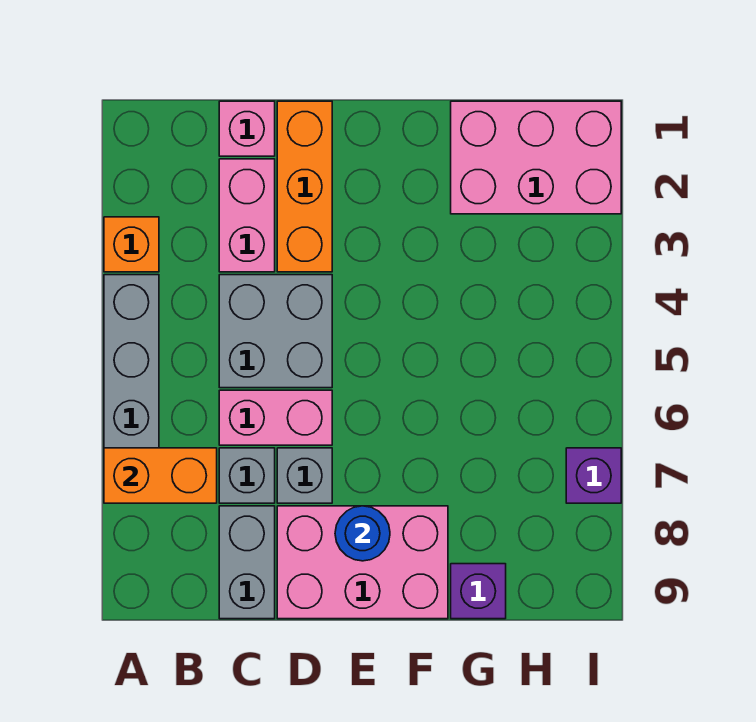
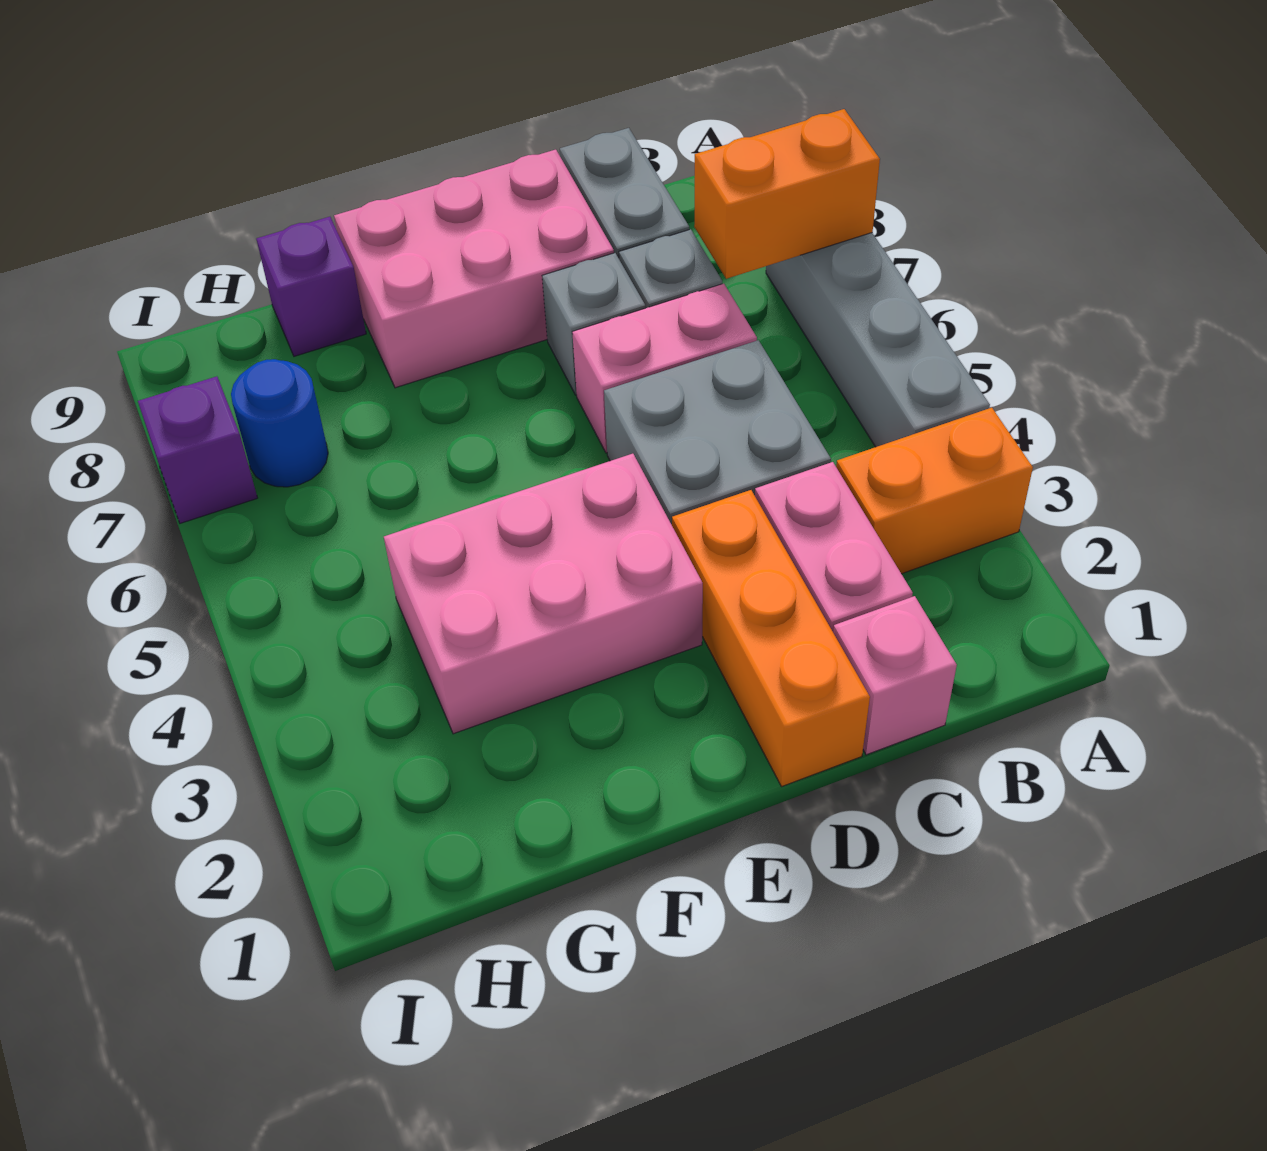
orange brick A3 level 1 -> orange brick A3:B3 level 1
blue round brick E8 level 2 -> blue round brick H7 level 1
pink brick G1:I2 level 1 -> pink brick E3:G4 level 1

